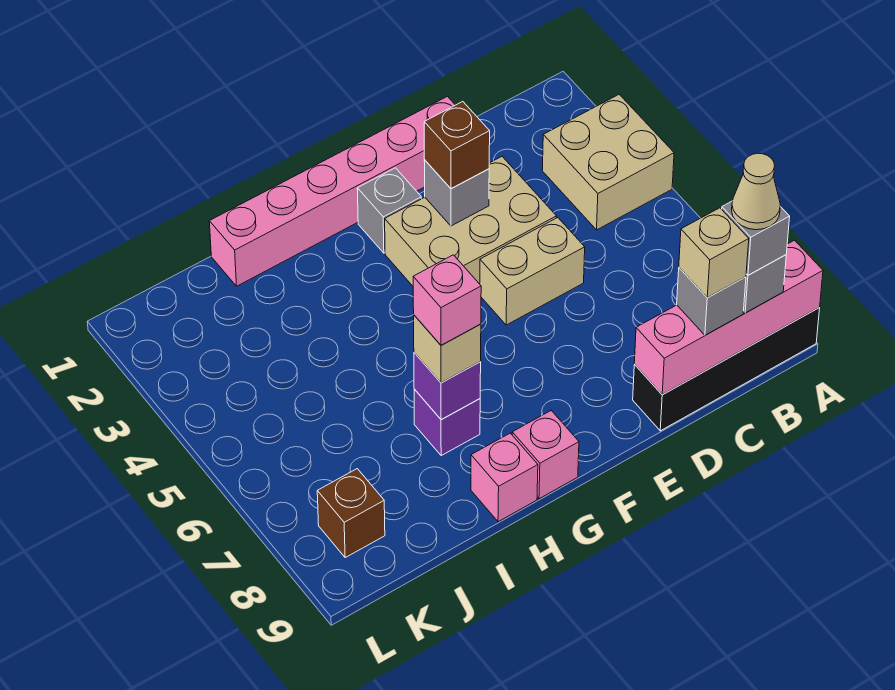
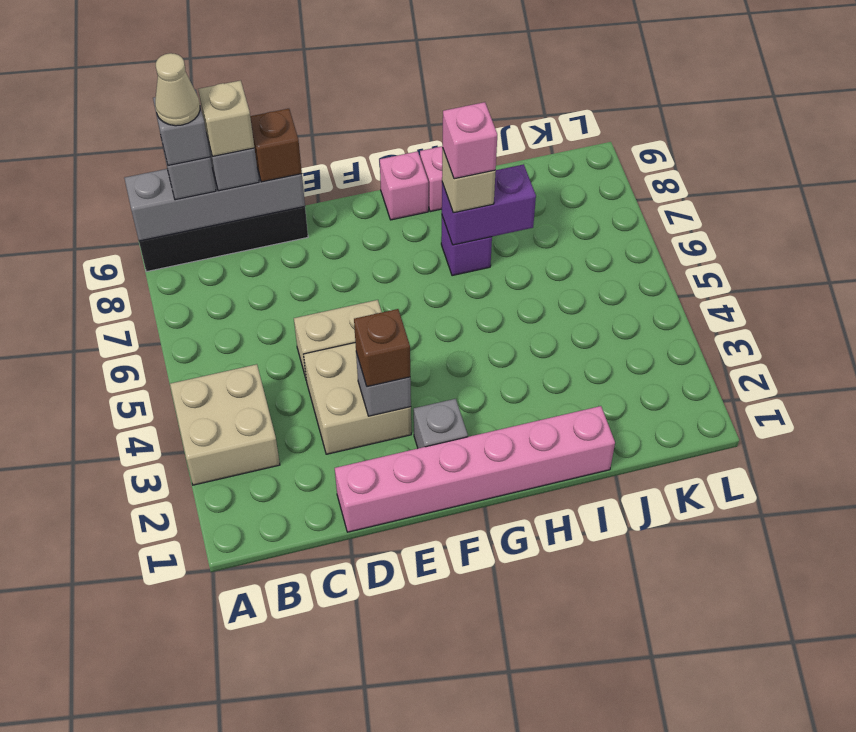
pink brick A9:D9 level 2 -> grey brick A9:D9 level 2
tan brick D3:F4 level 1 -> tan brick D3:E4 level 1
purple brick H7 level 2 -> purple brick H7:I7 level 2
brown brick K8 level 1 -> brown brick D9 level 3

